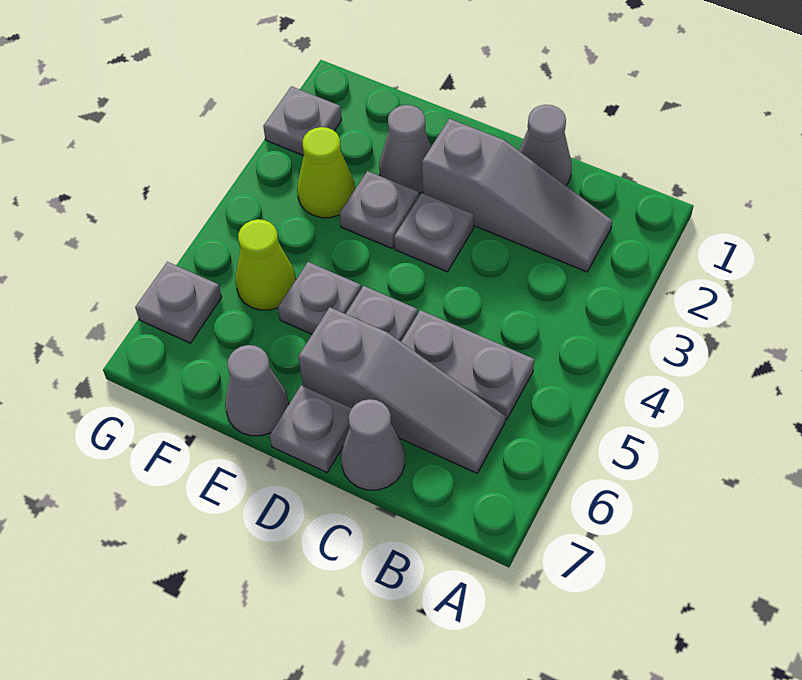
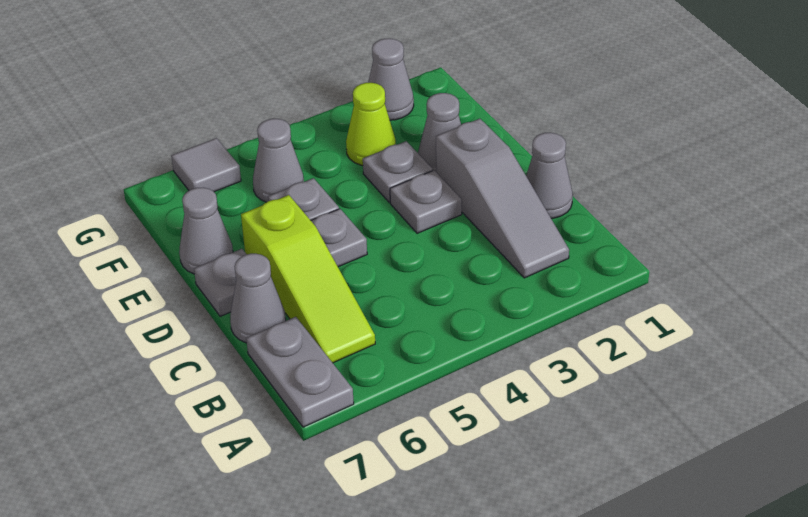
grey plate B5:C5 level 1 -> grey plate A7:B7 level 1
grey slope B6:D6 level 1 top D -> lime slope B6:D6 level 1 top D
lime cone F5 level 1 -> grey cone F5 level 1
grey plate G2 level 1 -> grey cone G2 level 1
grey plate G6 level 1 -> grey tile G6 level 1

